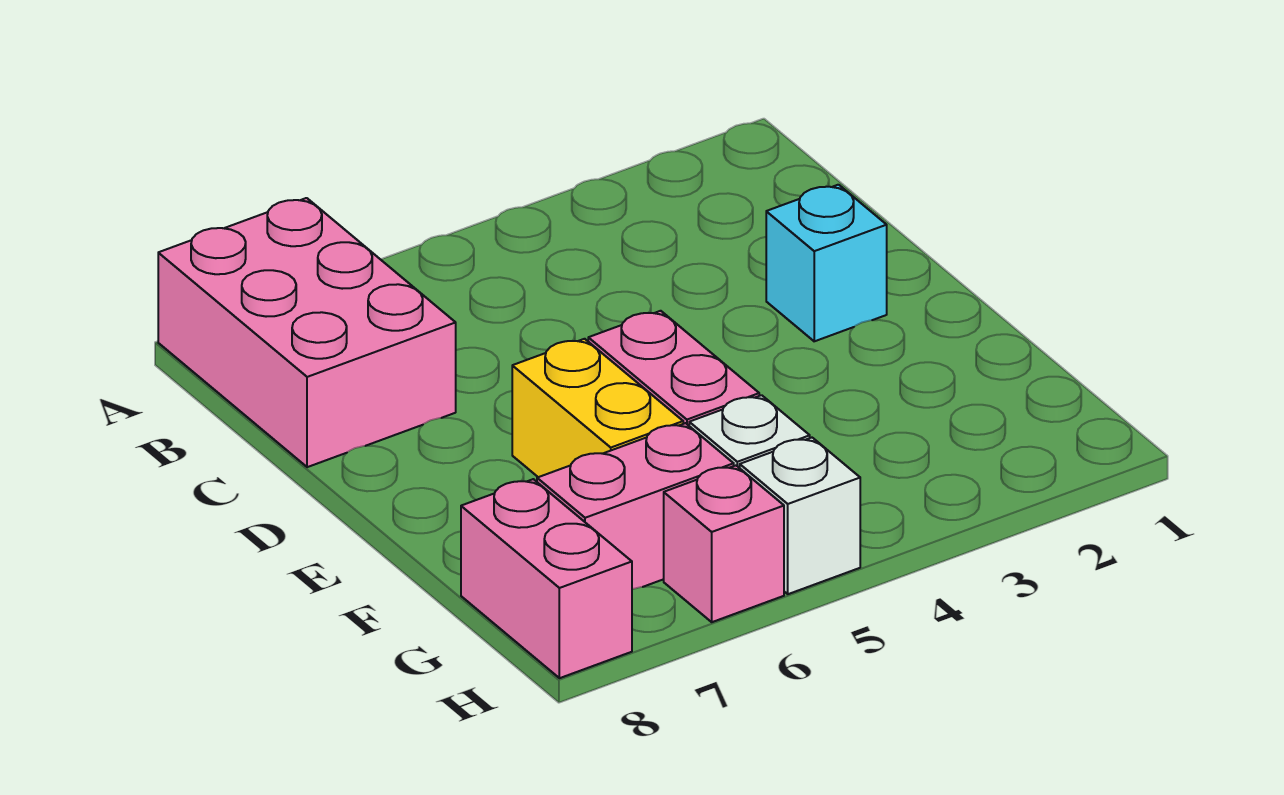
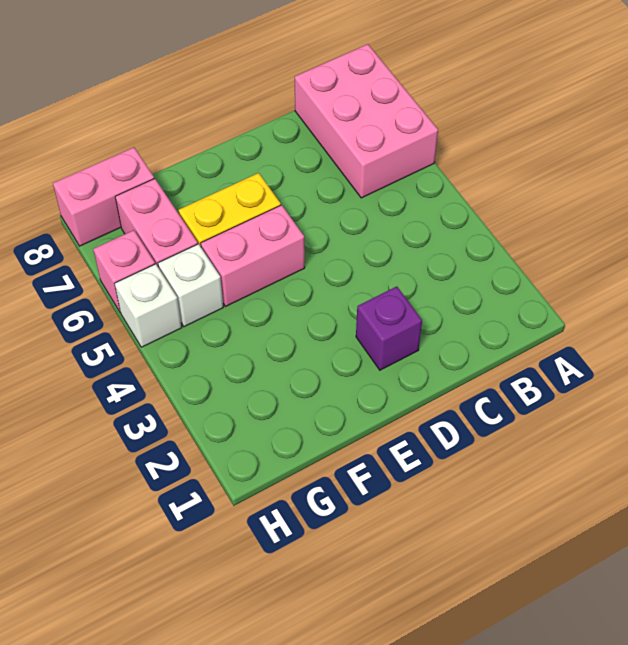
pink brick A7:C8 level 1 -> pink brick A6:B8 level 1
cyan brick D2 level 1 -> purple brick D2 level 1

